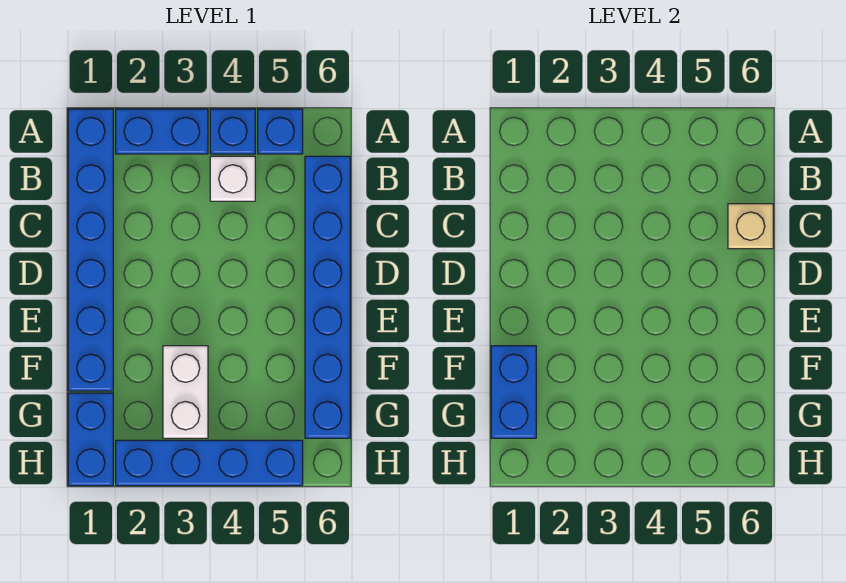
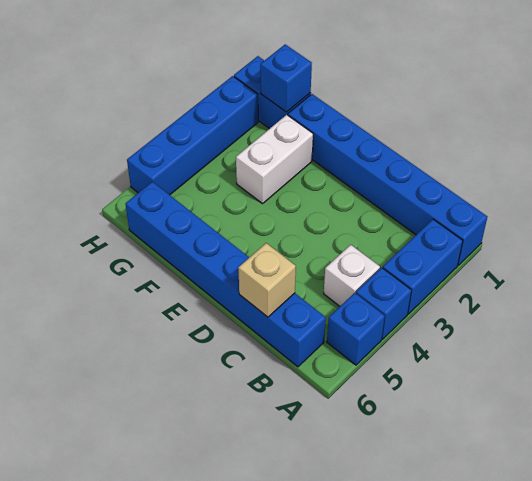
blue brick F1:G1 level 2 -> blue brick G1 level 2
white brick F3:G3 level 1 -> white brick F2:F3 level 1

